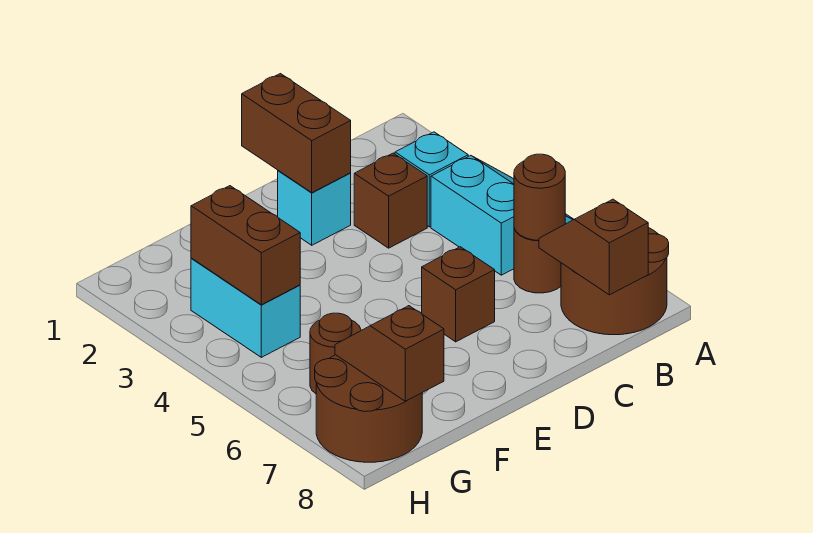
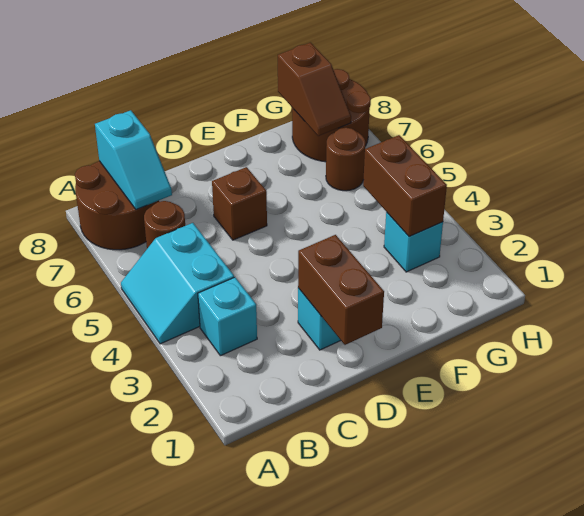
brown round brick B6 level 2 -> none
brown slope B7:B8 level 2 top 8 -> cyan slope B7:B8 level 2 top 8
brown brick C3 level 1 -> none
cyan brick G3:G4 level 1 -> cyan brick G3 level 1

